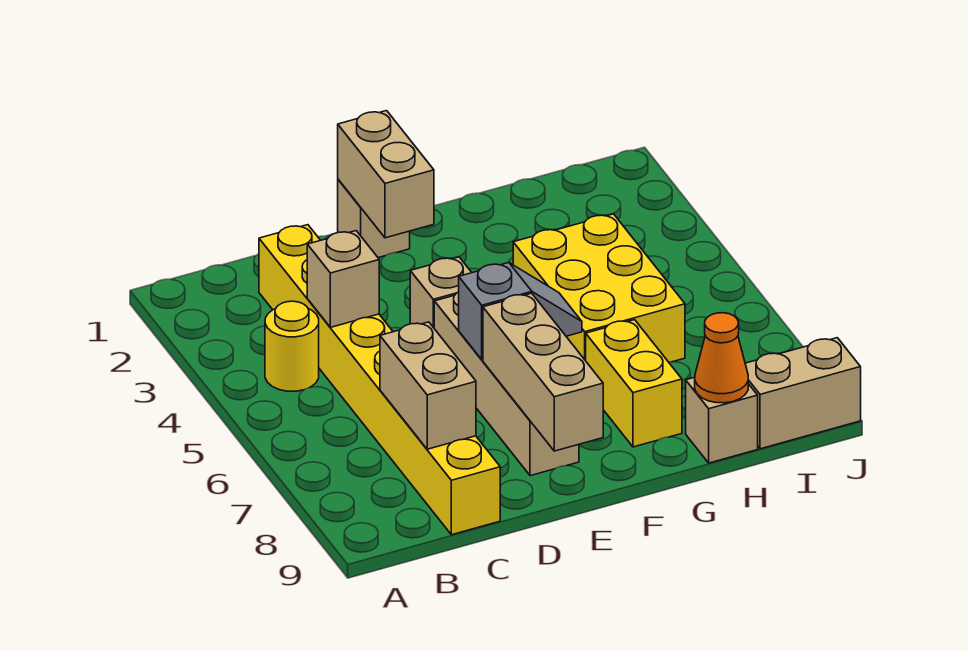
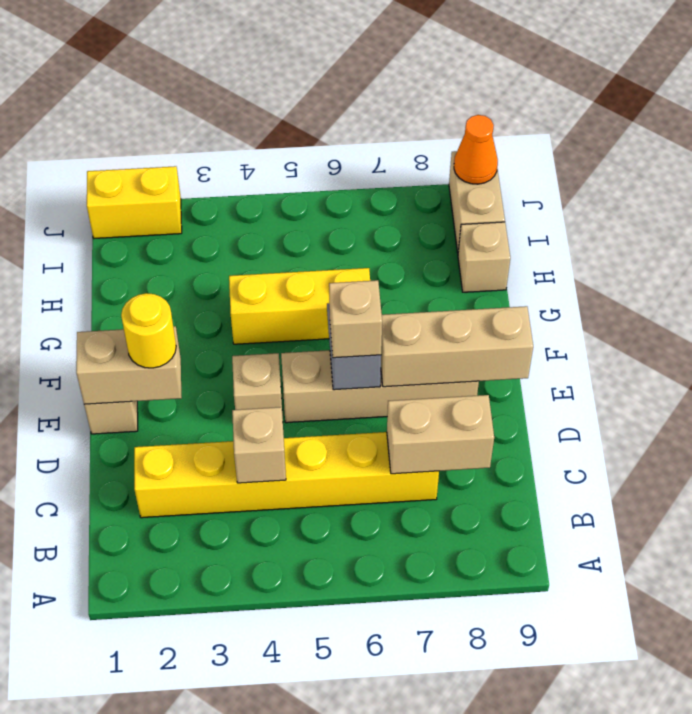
yellow round brick B4 level 1 -> yellow round brick E2 level 3
yellow brick C2:C9 level 1 -> yellow brick C2:C7 level 1
none -> tan brick E6 level 3
yellow brick G4:H6 level 1 -> yellow brick G4:G6 level 1
yellow brick G7:G8 level 1 -> yellow brick J1:J2 level 1
orange cone H9 level 2 -> orange cone J9 level 2

